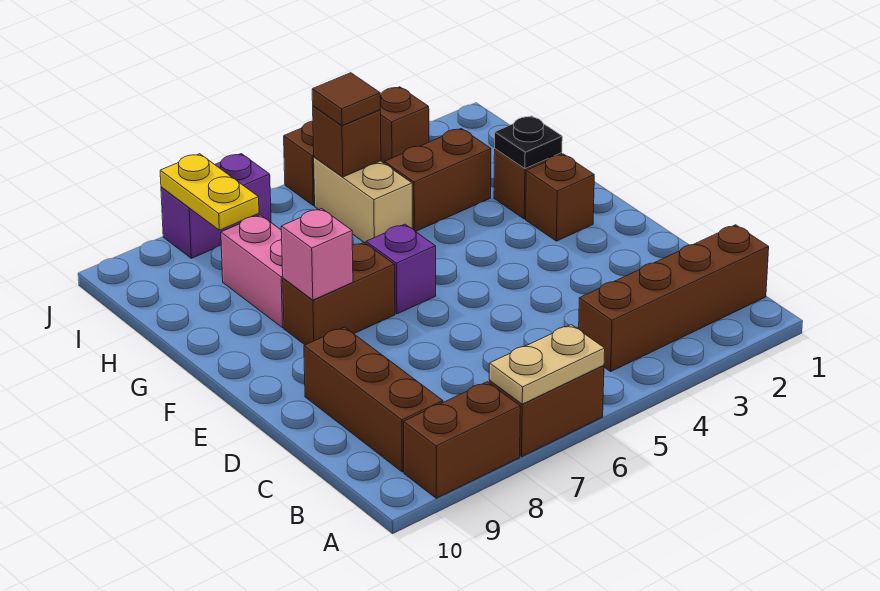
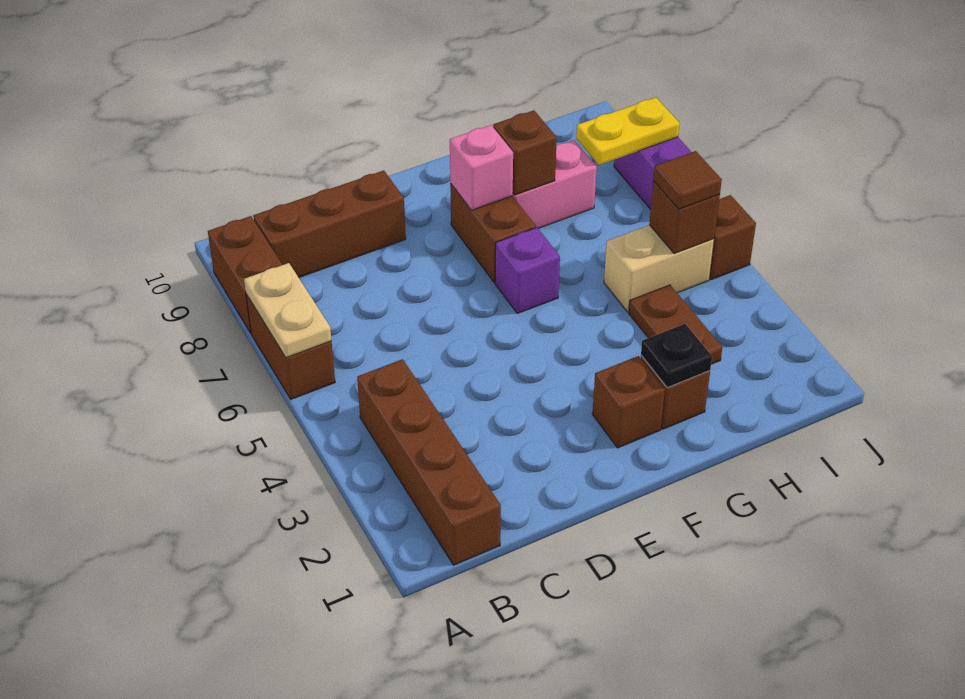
brown brick H3:H4 level 1 -> brown plate H3:H4 level 1
brown brick J3 level 1 -> brown brick G8 level 2

